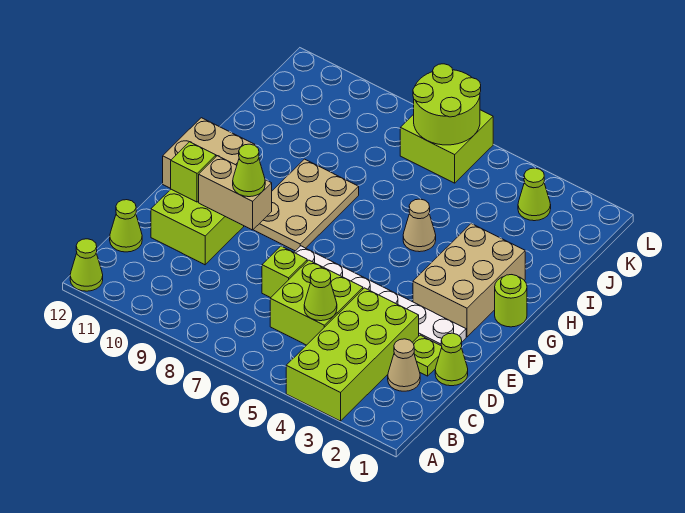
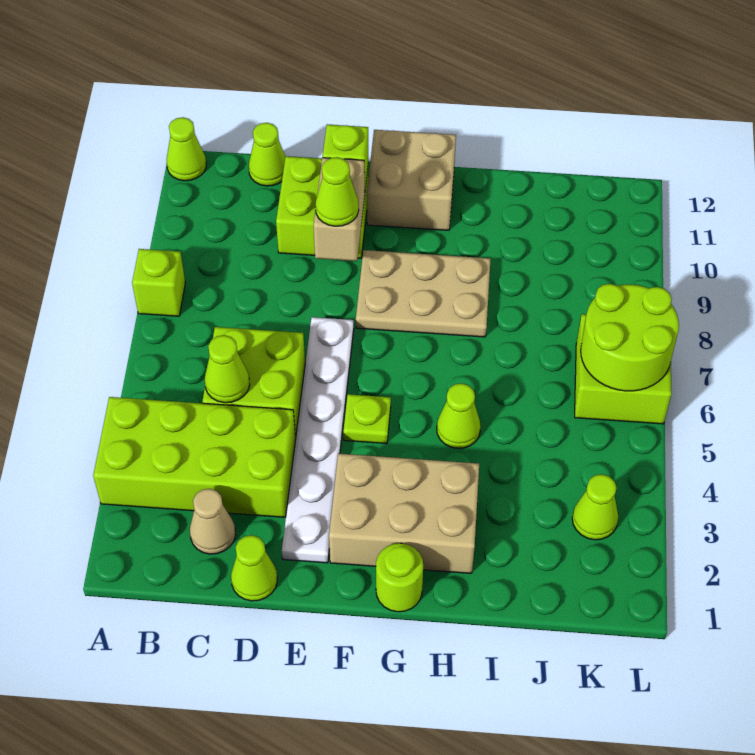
lime plate D2 level 1 -> lime plate F5 level 1
lime brick D7 level 1 -> lime brick A8 level 1
tan cone H5 level 1 -> lime cone H5 level 1

